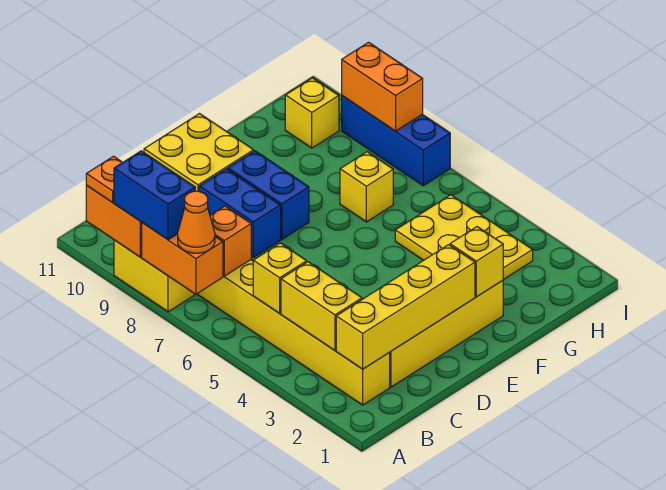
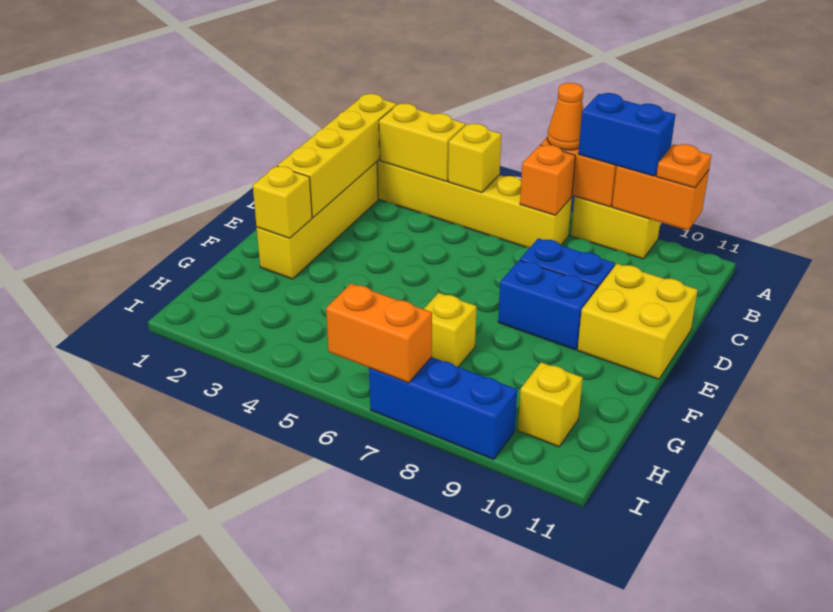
yellow plate G3:H5 level 1 -> none
orange brick I8:I9 level 2 -> orange brick I6:I7 level 2

